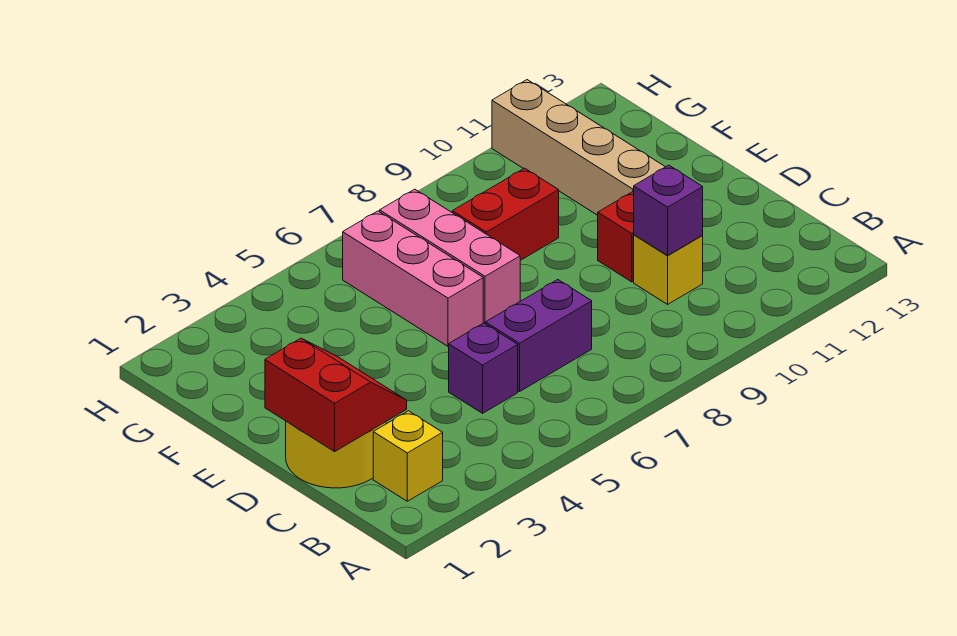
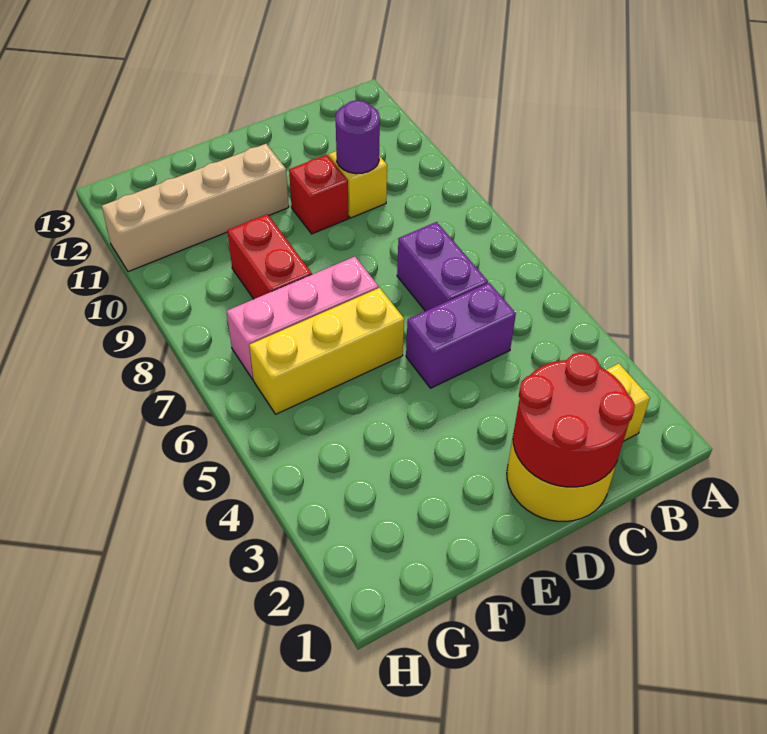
red slope C1:D2 level 2 top 1 -> red round brick C1:D2 level 2
purple brick C5 level 1 -> purple brick C5:D5 level 1
purple brick C10 level 2 -> purple round brick C10 level 2
pink brick E6:G6 level 1 -> yellow brick E6:G6 level 1

